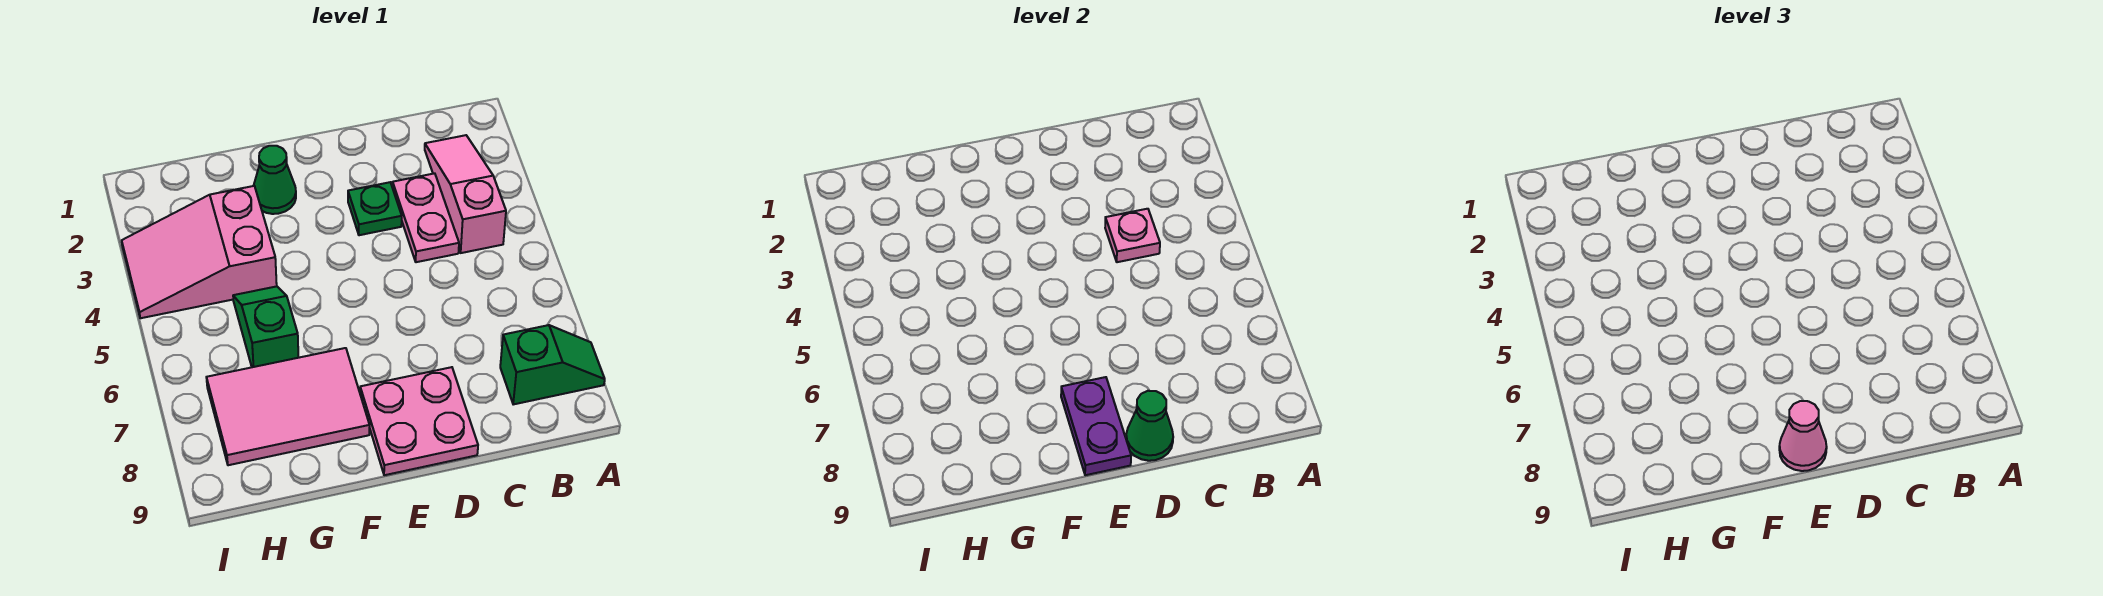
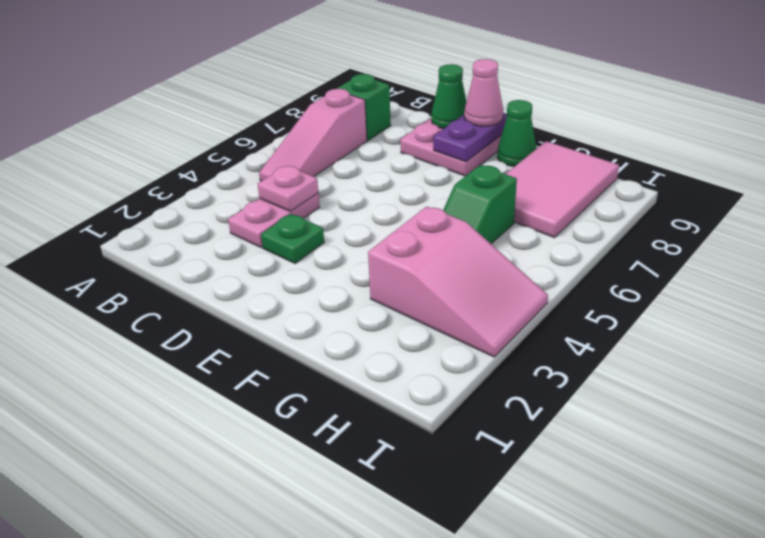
pink slope B2:B4 level 1 top 4 -> pink slope B5:B7 level 1 top 7
green cone F2 level 1 -> green cone F9 level 1
pink tile F7:H8 level 1 -> pink tile G7:H9 level 1

